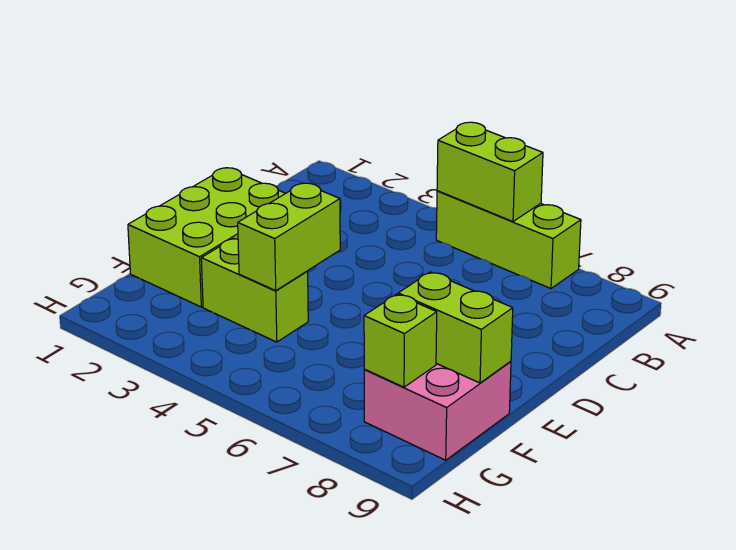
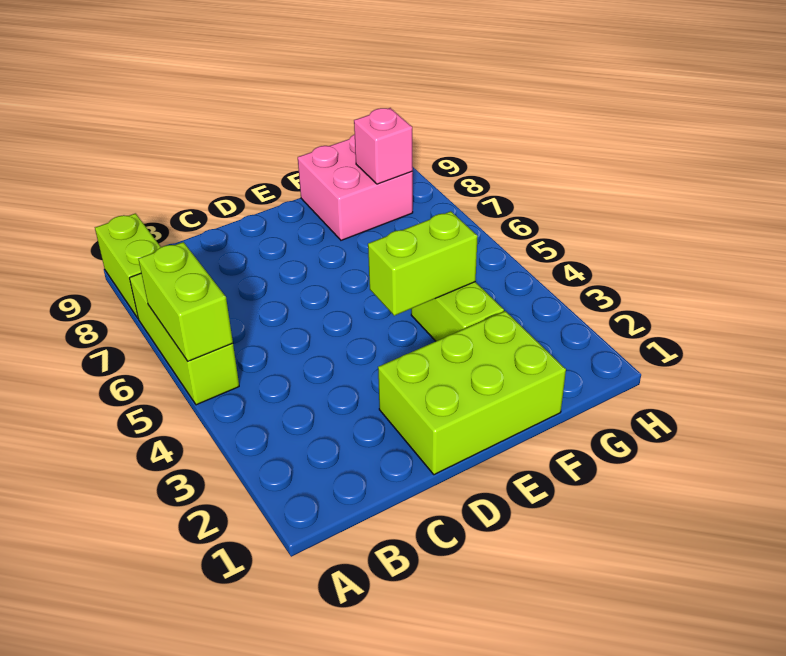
lime brick F8:F9 level 2 -> lime brick A8:A9 level 1
lime brick G8 level 2 -> pink brick G8 level 2

